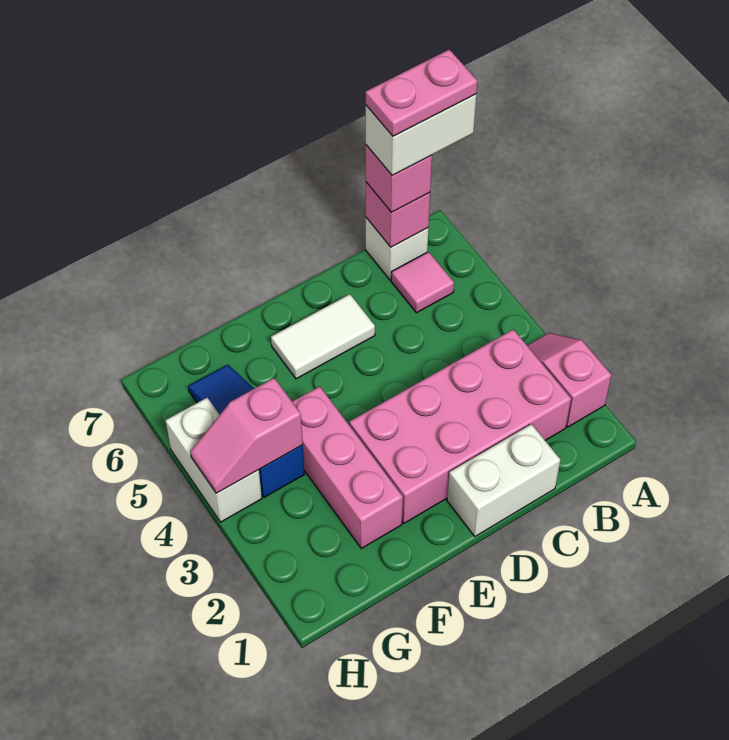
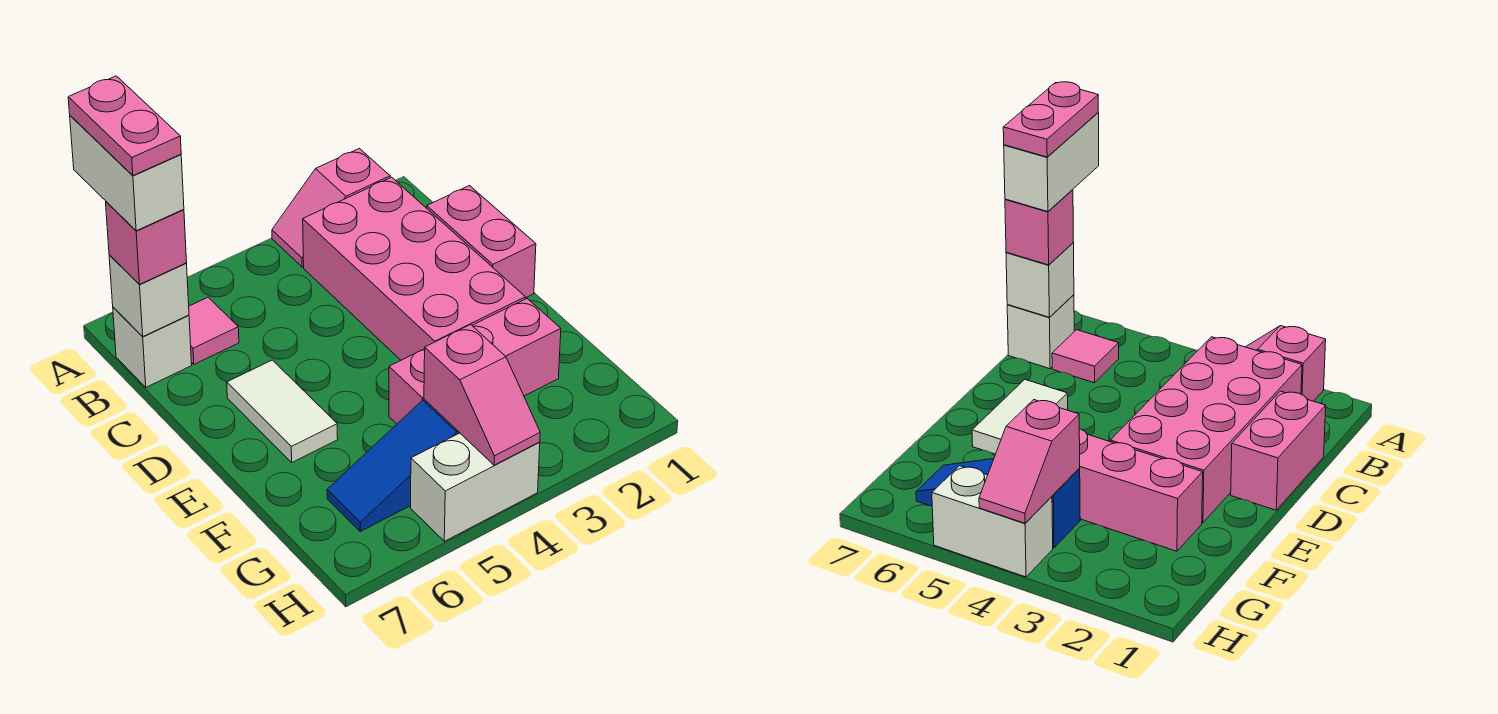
pink brick B7 level 2 -> white brick B7 level 2
white brick C1:D1 level 1 -> pink brick C1:D1 level 1

